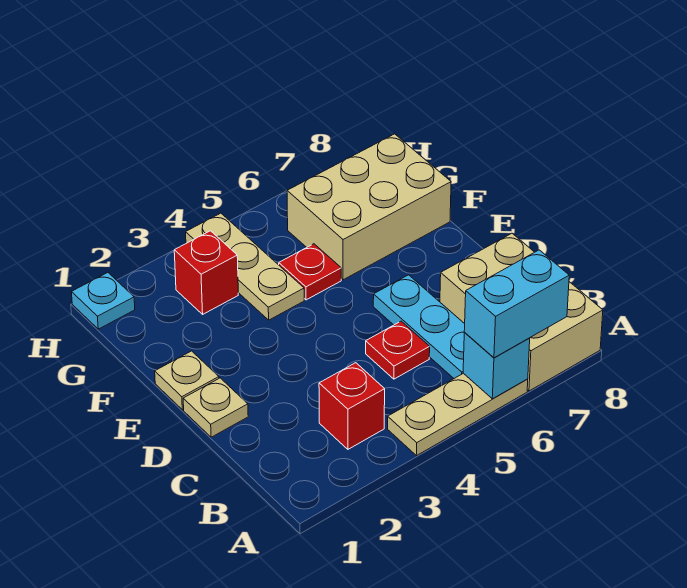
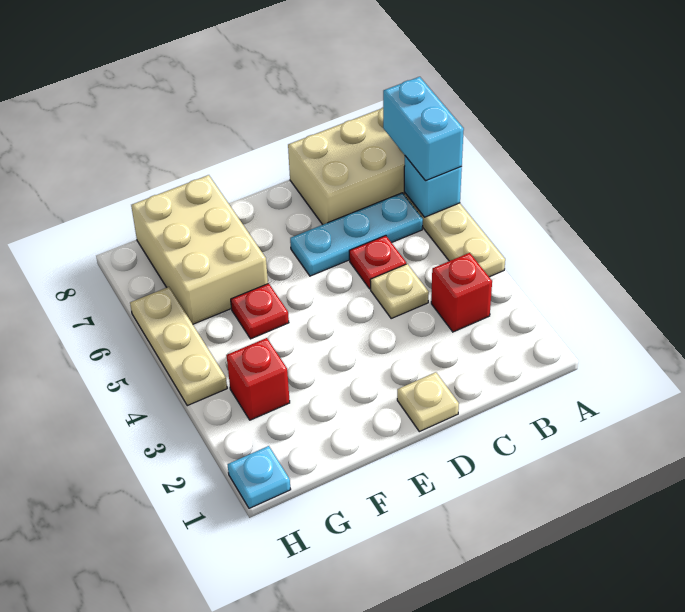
tan plate E1 level 1 -> tan plate C4 level 1
tan plate F4:H4 level 1 -> tan plate H4:H6 level 1

